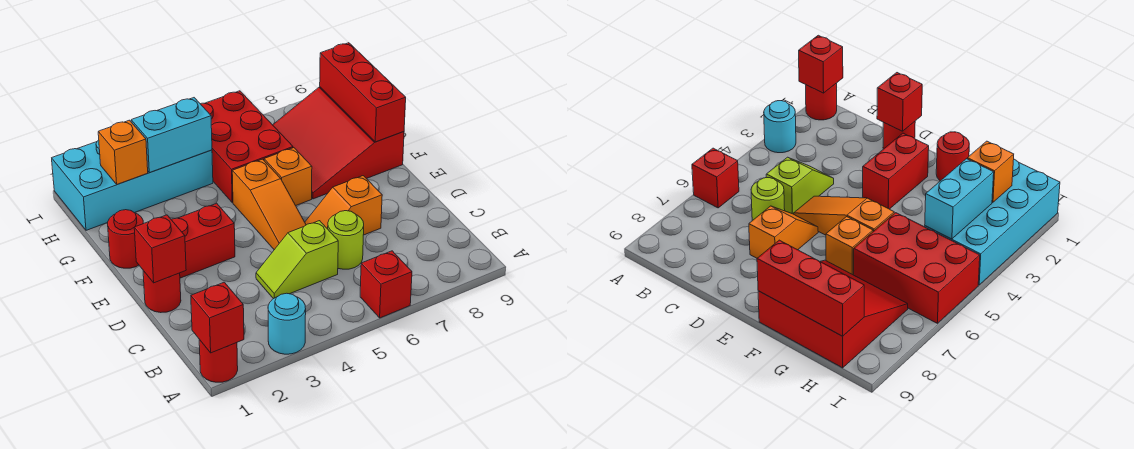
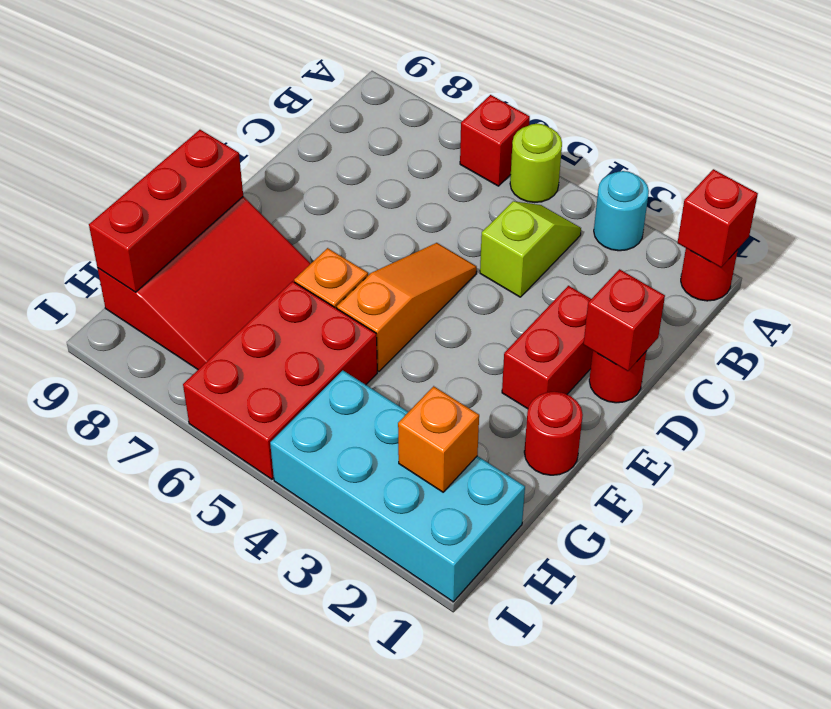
lime slope C4:C5 level 1 top 5 -> lime slope B4:C4 level 1 top C
lime round brick C6 level 1 -> lime round brick A5 level 1
orange slope D6:D7 level 1 top 7 -> none
red brick E2:E3 level 1 -> red brick D2:E2 level 1
cyan brick H3:H4 level 2 -> none

